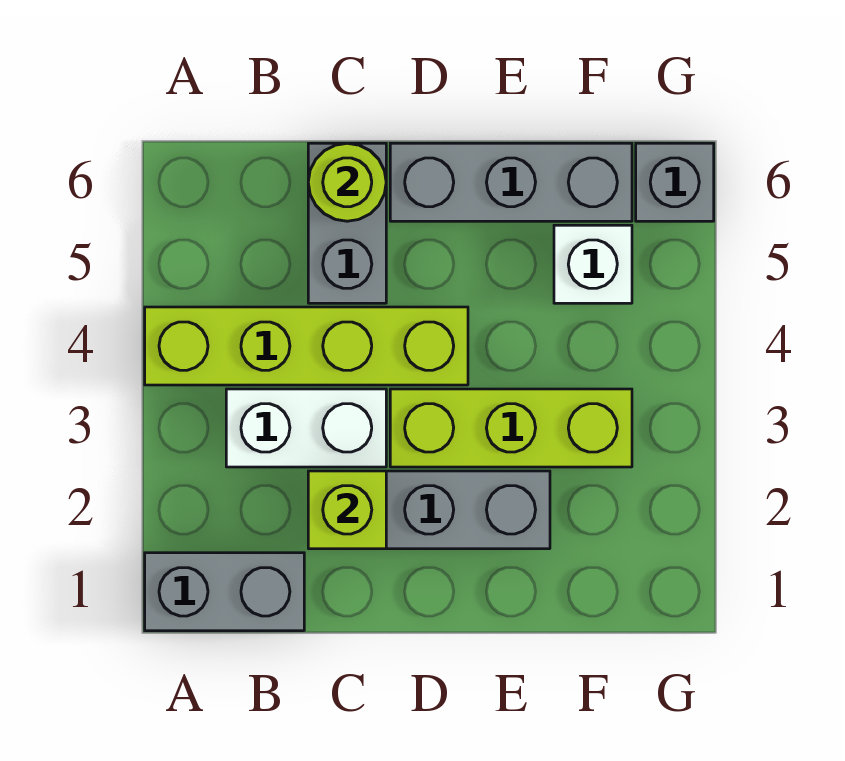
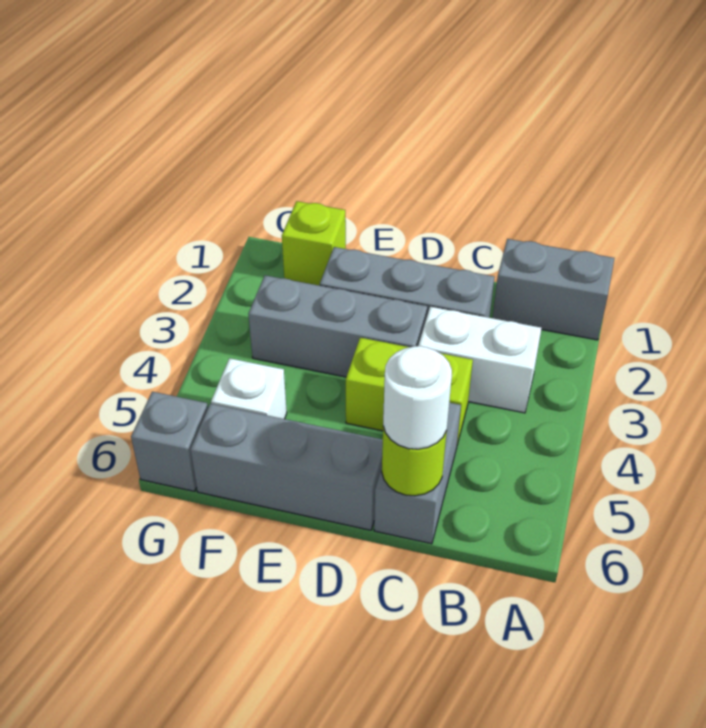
lime brick A4:D4 level 1 -> lime brick C4:D4 level 1
lime brick C2 level 2 -> lime brick F1 level 1
none -> white round brick C6 level 3
lime brick D3:F3 level 1 -> grey brick D3:F3 level 1

